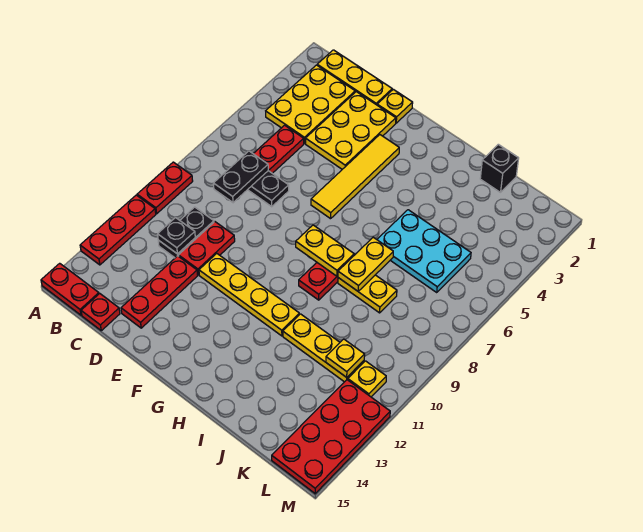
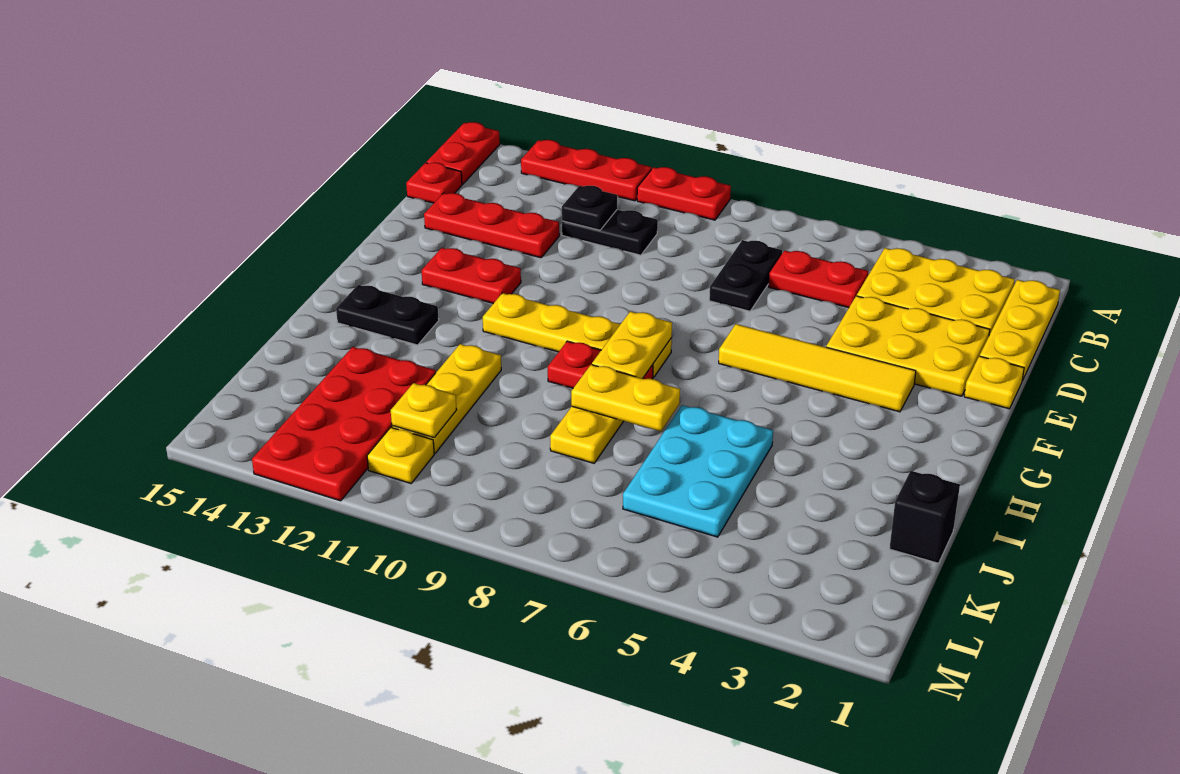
black plate C7:C8 level 2 -> black plate H13:H14 level 1
red plate D10:D11 level 1 -> red plate F12:F13 level 1
yellow plate E11:H11 level 1 -> yellow plate G8:G11 level 1
red plate L12:M15 level 1 -> red plate J12:M13 level 1

